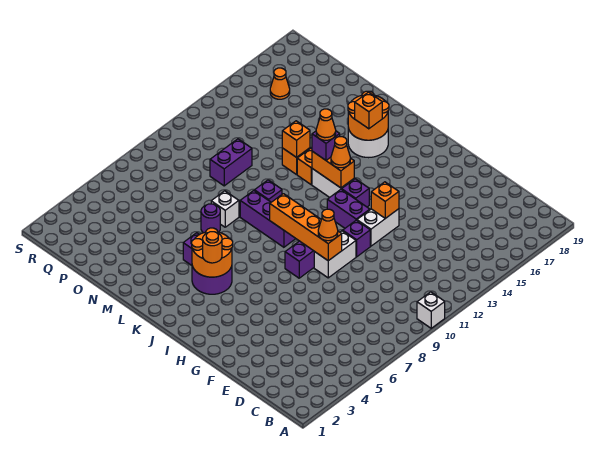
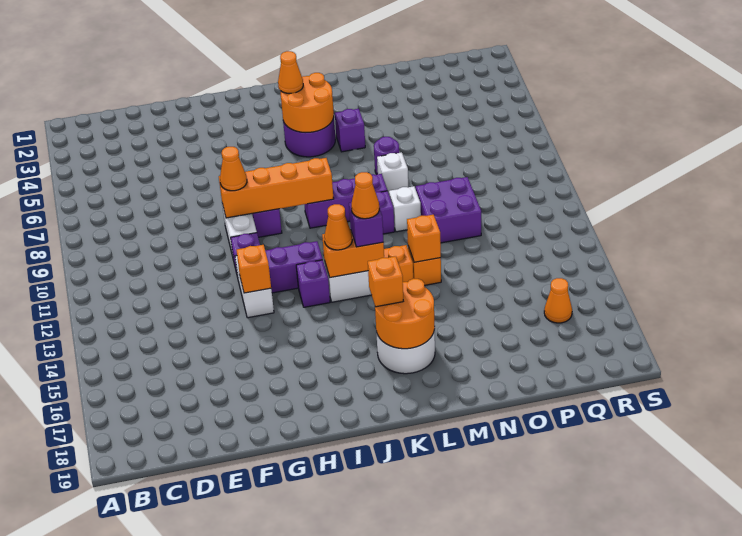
white brick A10 level 1 -> white brick M10 level 1
orange round brick J4 level 3 -> orange cone J4 level 3
purple brick O10:O11 level 1 -> purple brick N10:O11 level 1

